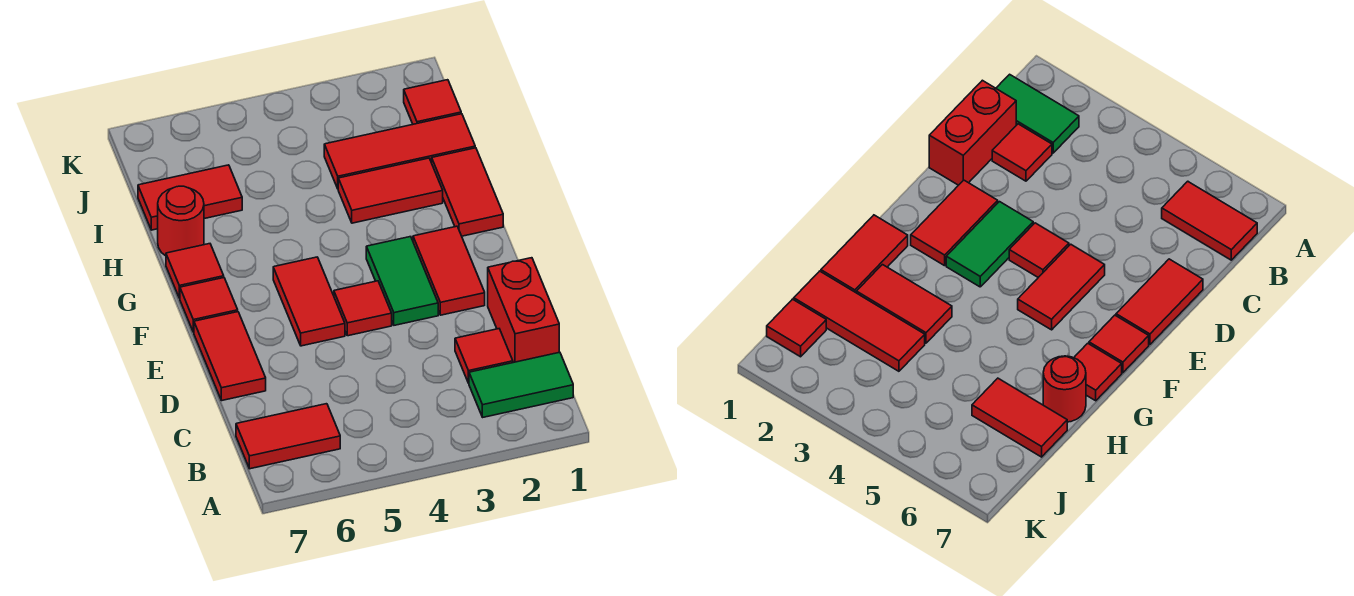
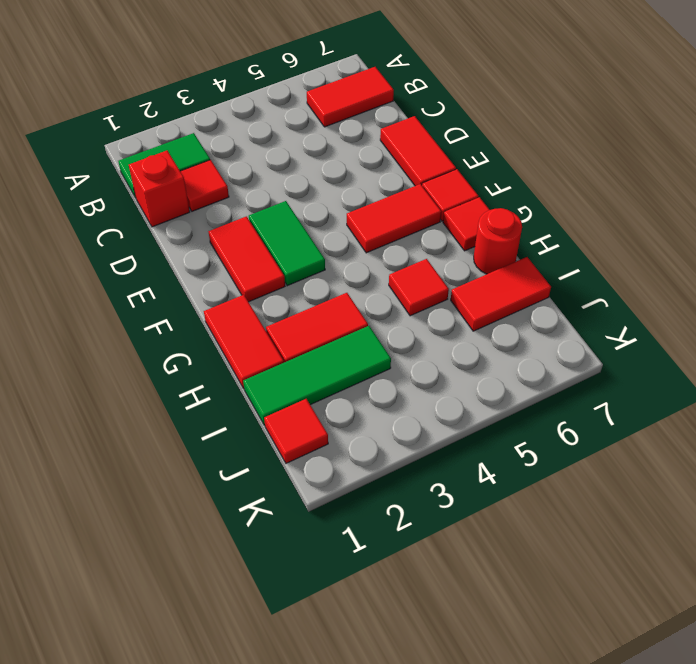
red brick C1:D1 level 1 -> red brick C1 level 1
red tile E4 level 1 -> red tile H5 level 1
red tile E5:F5 level 1 -> red tile F5:F6 level 1
red tile I1:I3 level 1 -> green tile I1:I3 level 1

